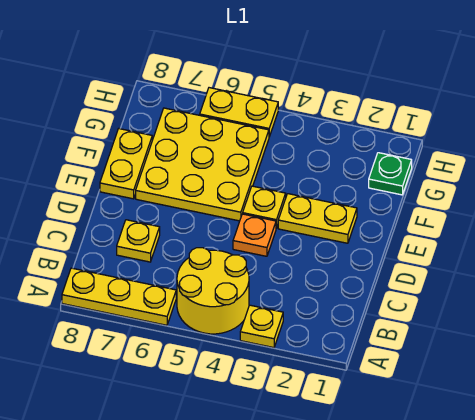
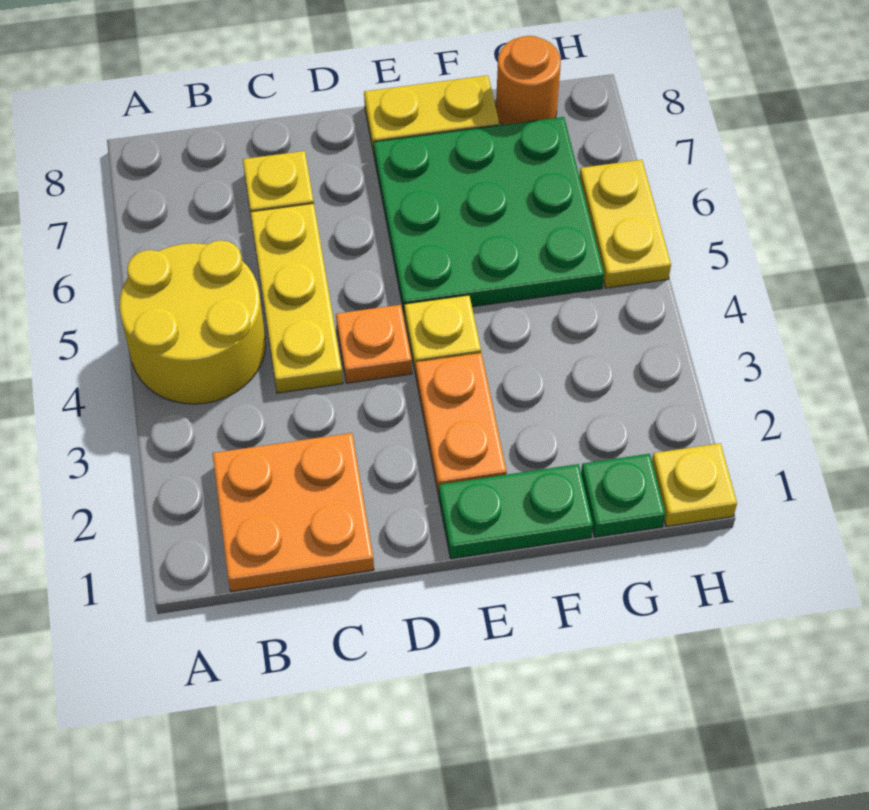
yellow plate A3 level 1 -> yellow plate H1 level 1
yellow plate A6:A8 level 1 -> yellow plate C4:C6 level 1
none -> orange plate B1:C2 level 1
none -> green plate E1:F1 level 1
yellow plate E2:E3 level 1 -> orange plate E2:E3 level 1
yellow plate E5:G7 level 1 -> green plate E5:G7 level 1
none -> orange round brick G8 level 1

